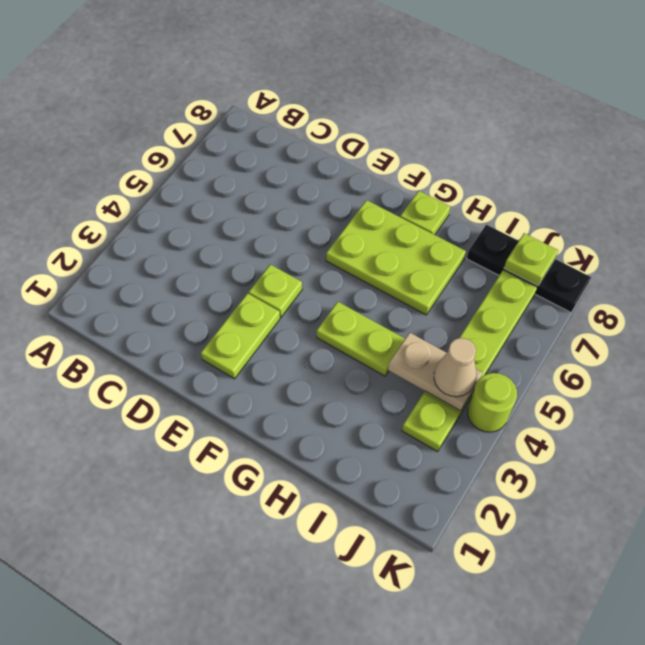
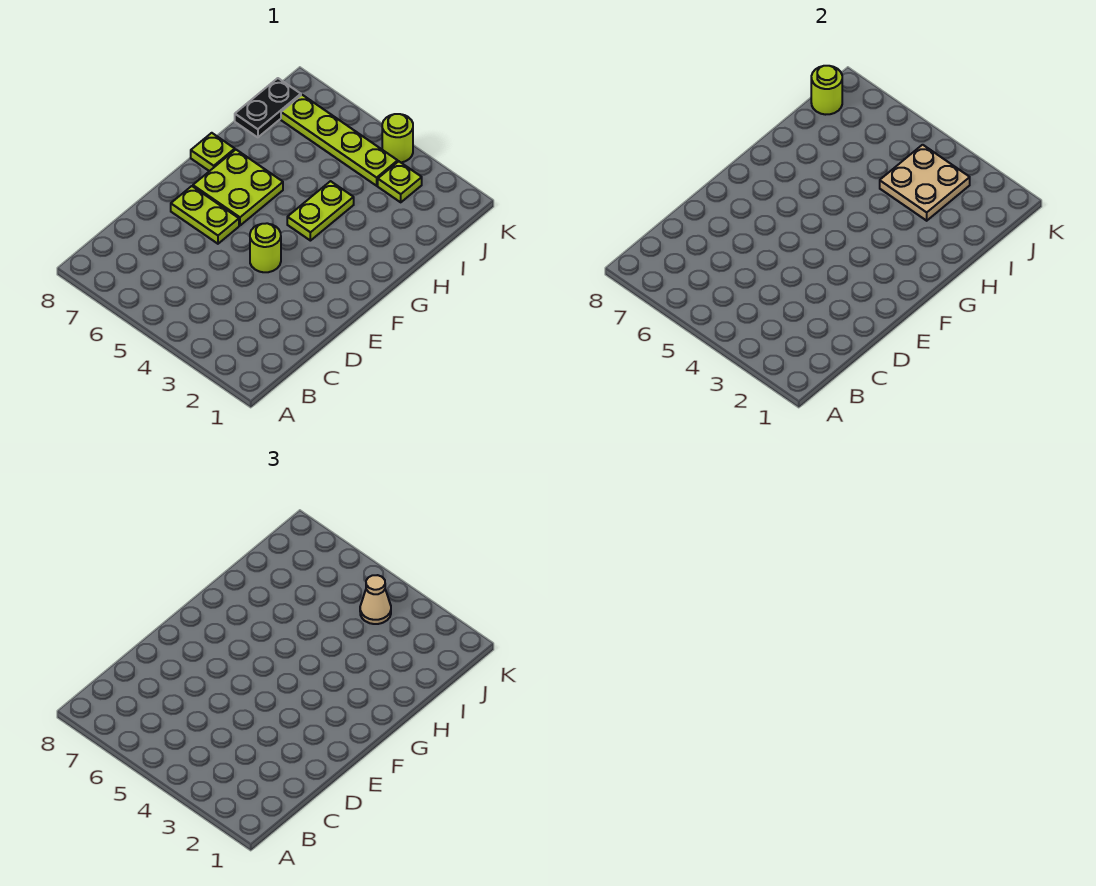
lime plate E2:E3 level 1 -> lime plate E6:E7 level 1
lime plate E4 level 1 -> lime round brick E4 level 1
lime plate F6:H7 level 1 -> lime plate F6:G7 level 1
tan plate I4:J4 level 2 -> tan plate I3:J4 level 2
black plate I8:K8 level 1 -> black plate I8:J8 level 1
lime plate J8 level 2 -> lime round brick J8 level 2

